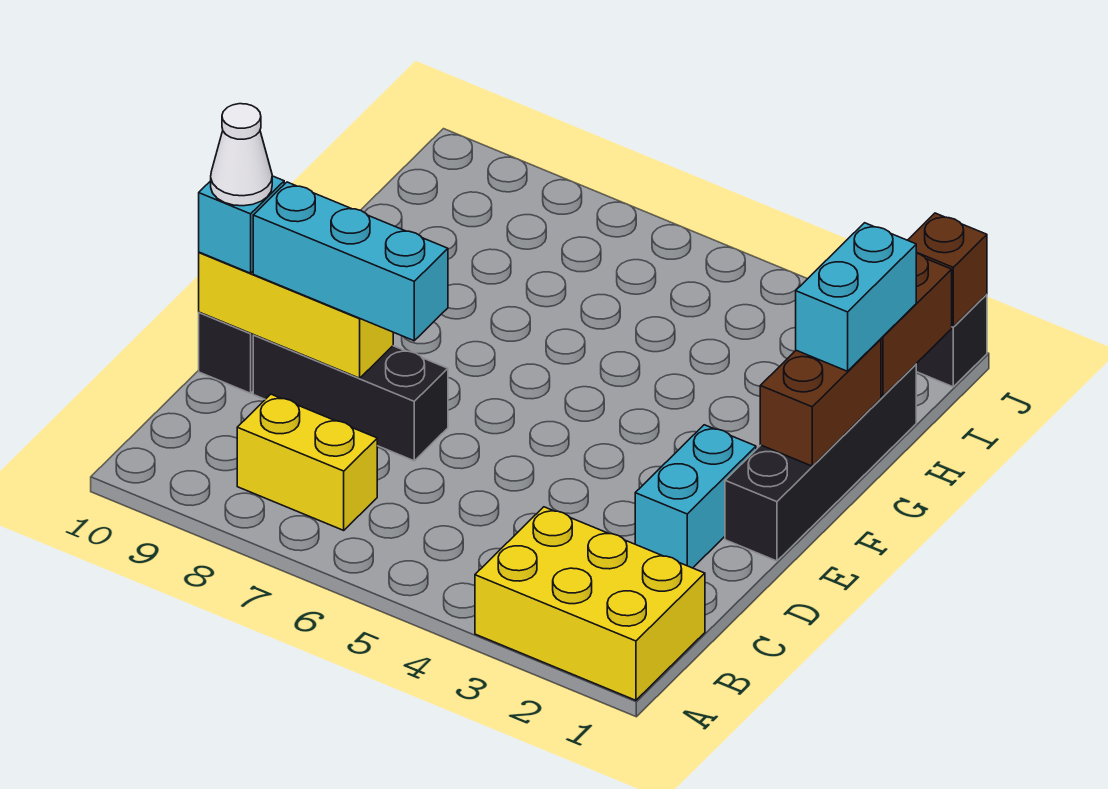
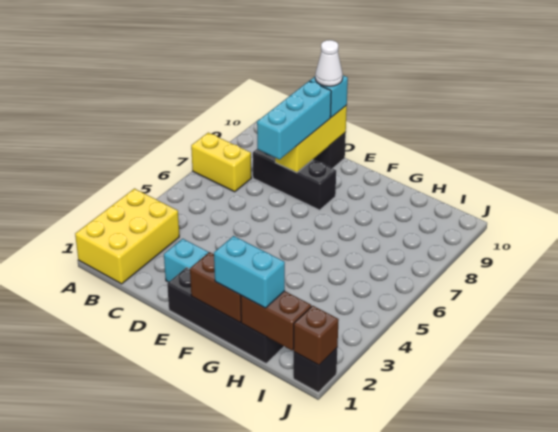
yellow brick B7:B8 level 1 -> yellow brick A7:B7 level 1
black brick D7:D9 level 1 -> black brick C8:E8 level 1

